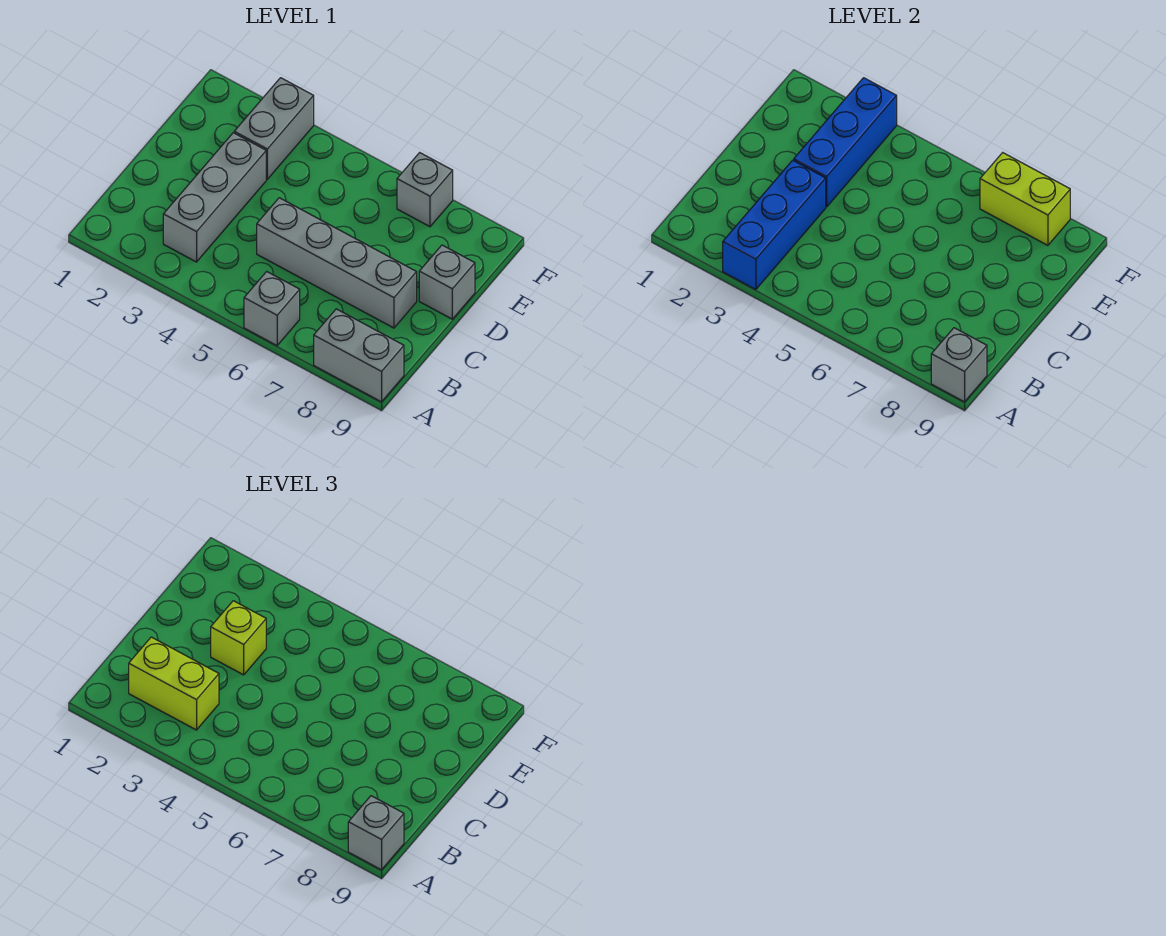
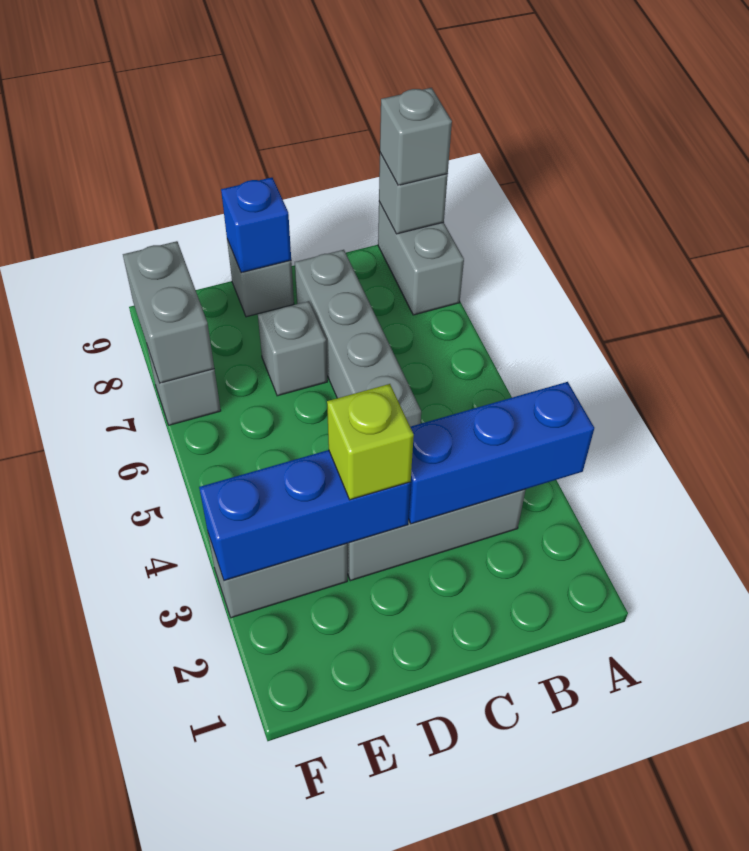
grey brick A6 level 1 -> grey brick D7 level 1
lime brick B2:B3 level 3 -> none
none -> blue brick D9 level 2
lime brick F7:F8 level 2 -> grey brick F7:F8 level 2

